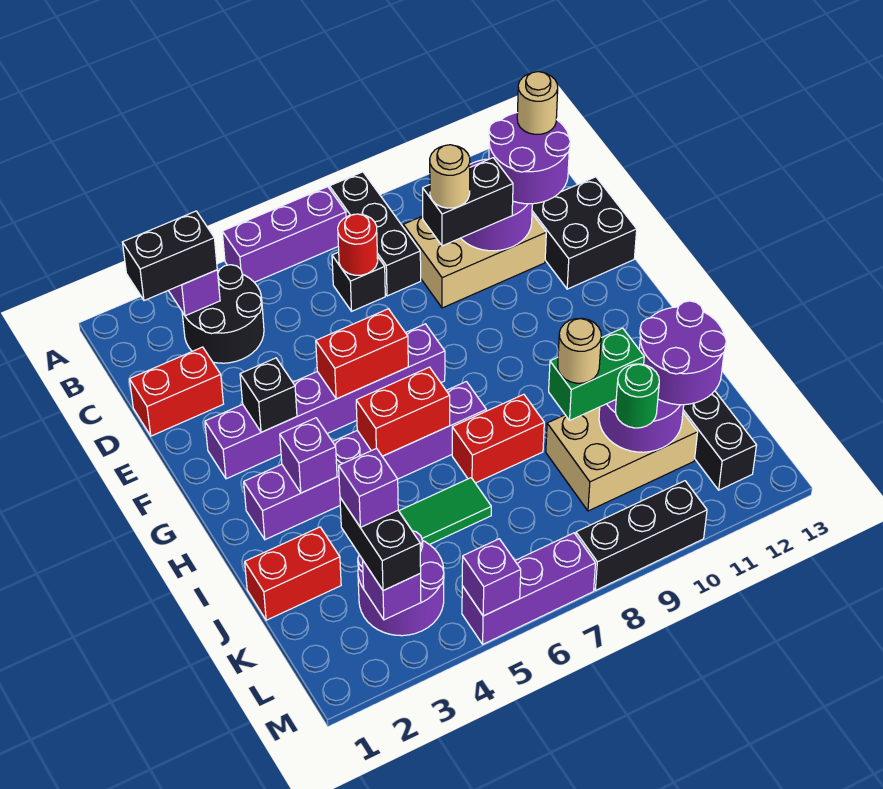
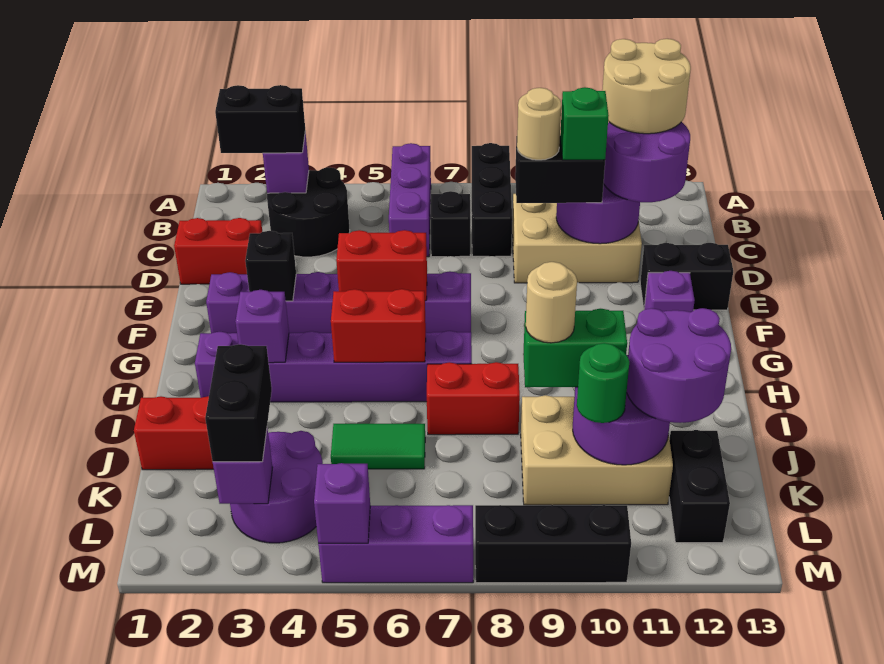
purple brick A5:A7 level 1 -> purple brick A6:C6 level 1
red round brick C7 level 2 -> none
tan round brick C12 level 4 -> tan round brick B11:C12 level 4
none -> green brick D10 level 4
black brick D12:E13 level 1 -> black brick E12:E13 level 1
purple brick K3 level 4 -> purple brick F12 level 1

